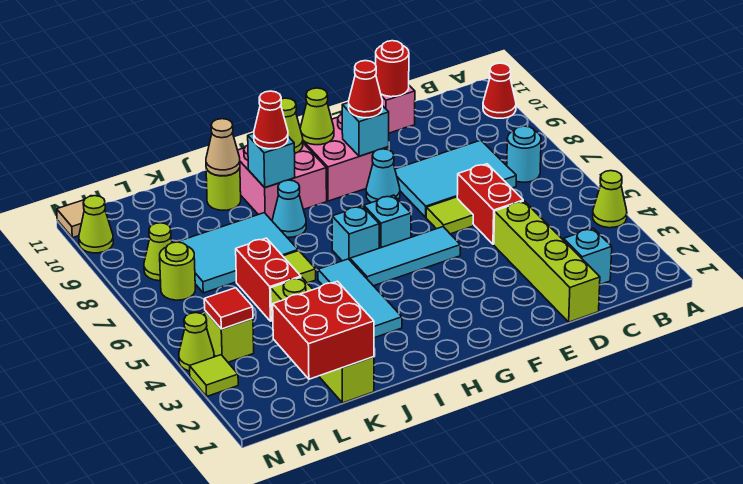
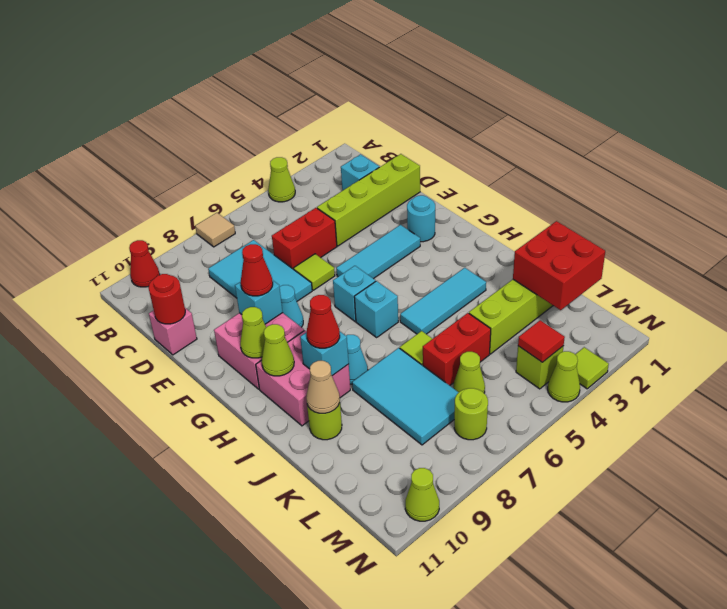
cyan round brick B7 level 1 -> cyan round brick F2 level 1
cyan tile F5:H5 level 1 -> cyan tile F3:F5 level 1
lime cone M8 level 1 -> lime cone L6 level 1
tan tile N11 level 1 -> tan tile A7 level 1

